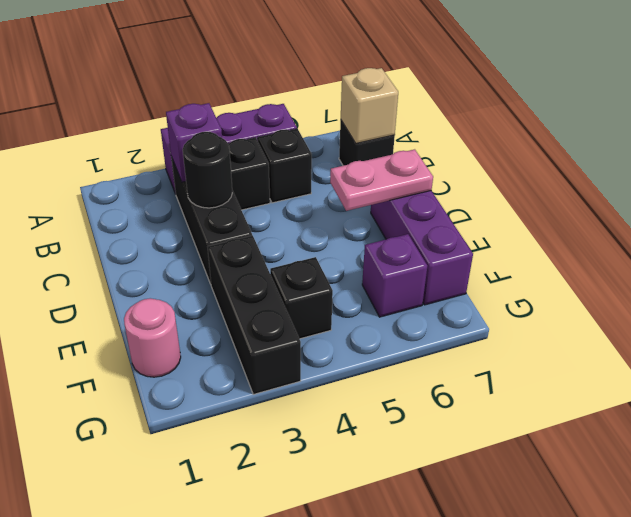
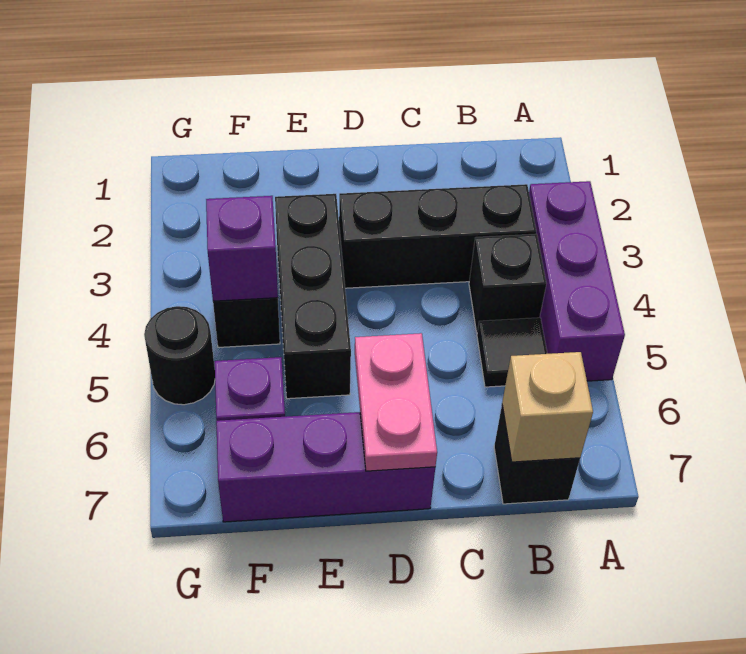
purple brick B3 level 2 -> purple brick F4 level 2
black brick B5 level 1 -> black tile B5 level 1
black round brick C3 level 2 -> black round brick G5 level 1
black brick E3:G3 level 1 -> black brick E3:E5 level 1
pink round brick F1 level 1 -> none

